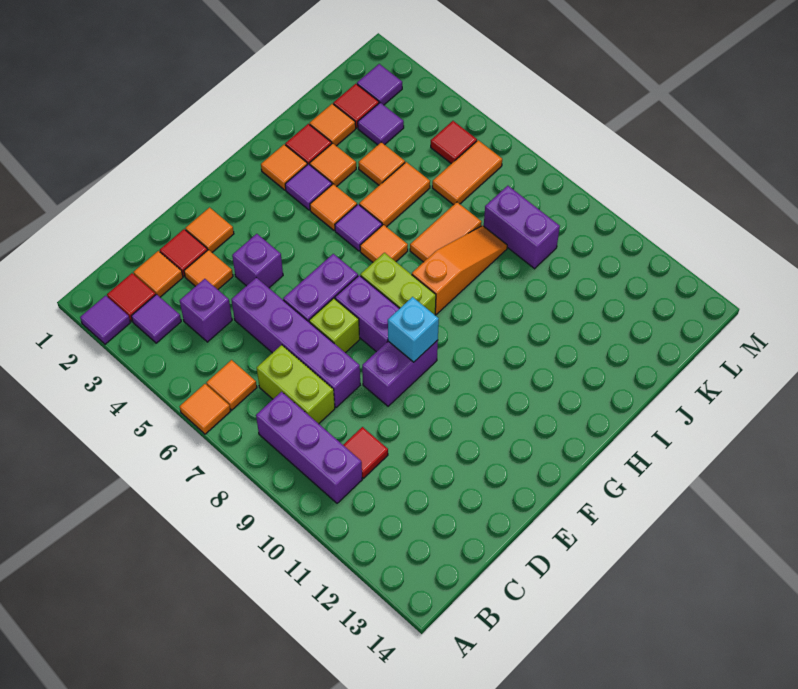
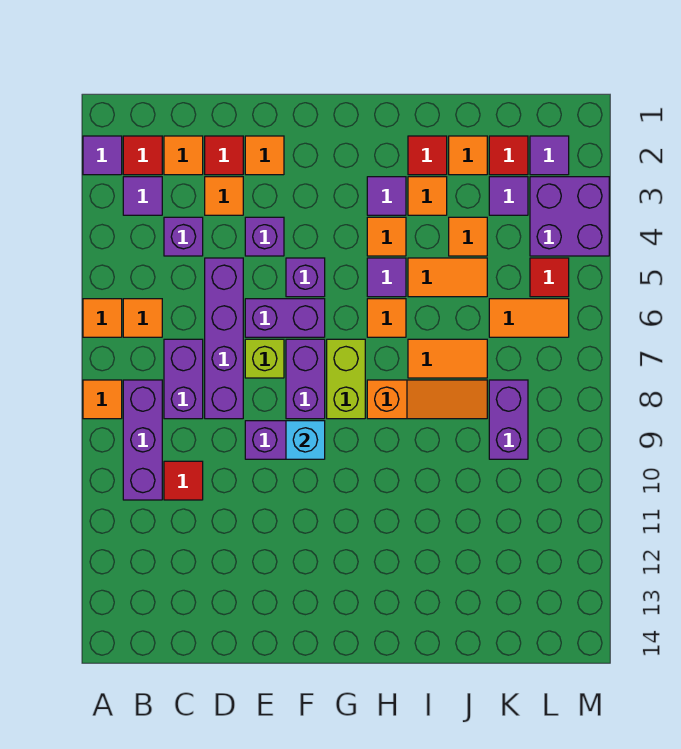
lime brick C7:C8 level 1 -> purple brick C7:C8 level 1
none -> purple brick F5 level 1
orange tile H2 level 1 -> orange tile A8 level 1
none -> purple brick L3:M4 level 1

